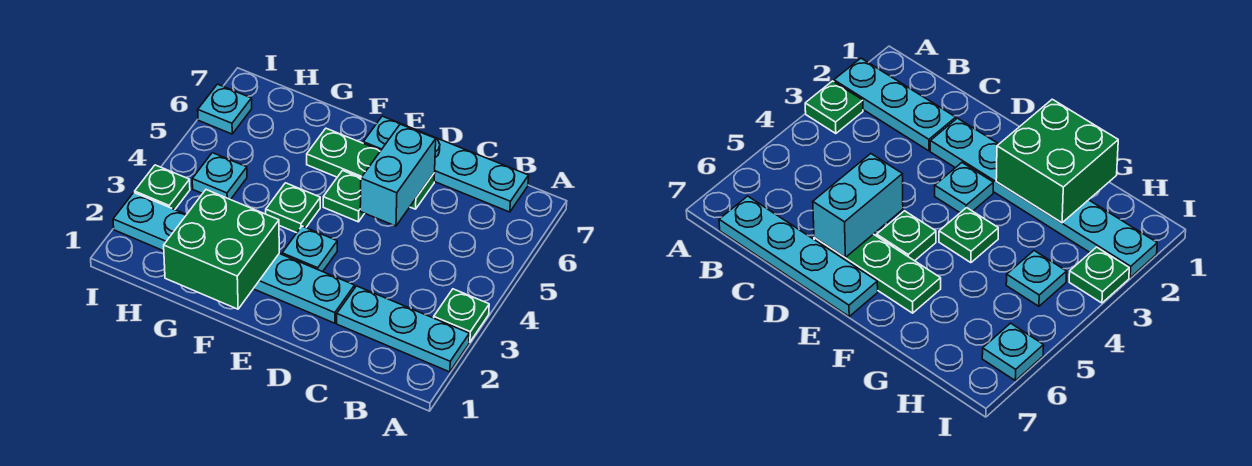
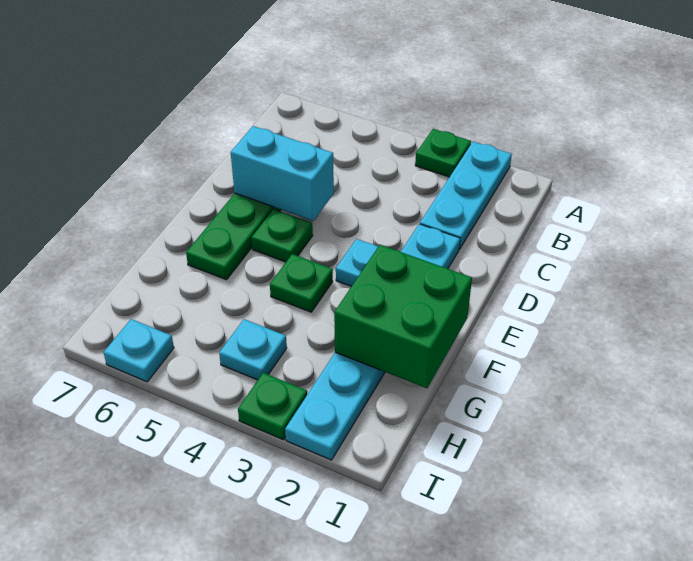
cyan plate B7:E7 level 1 -> none

